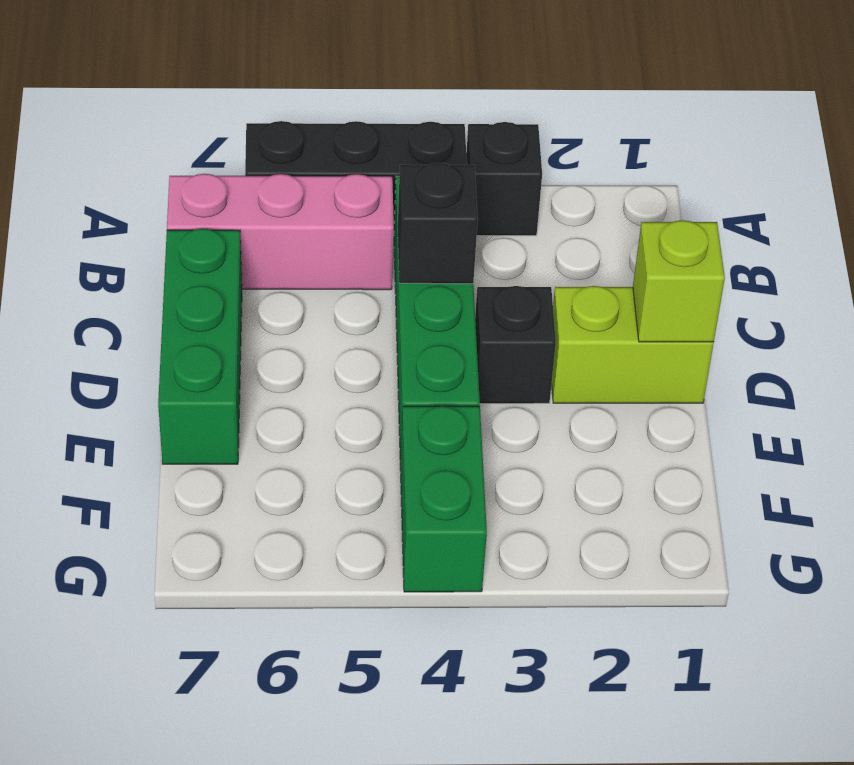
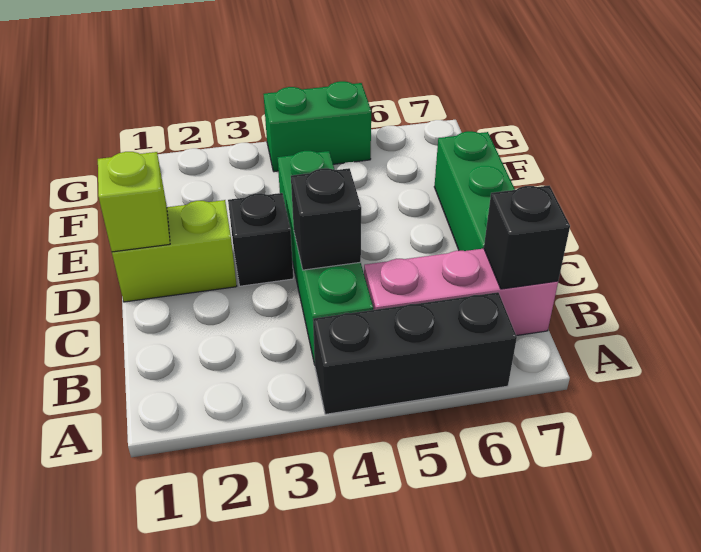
black brick A3 level 1 -> black brick B7 level 2
green brick F4:G4 level 1 -> green brick G4:G5 level 1

